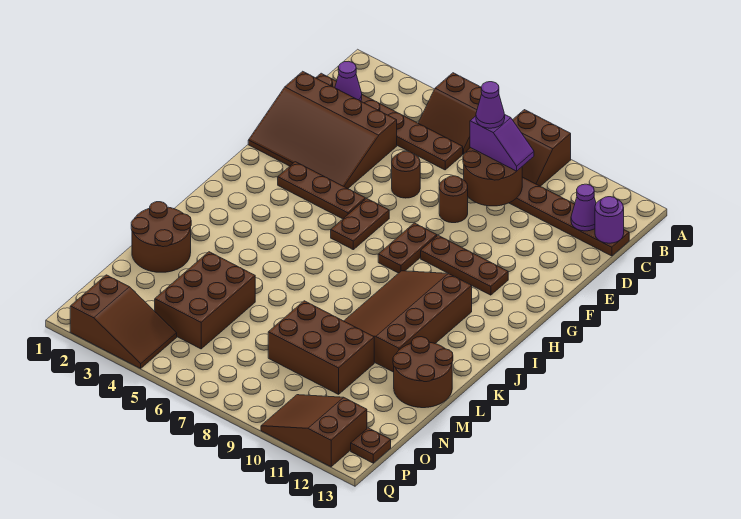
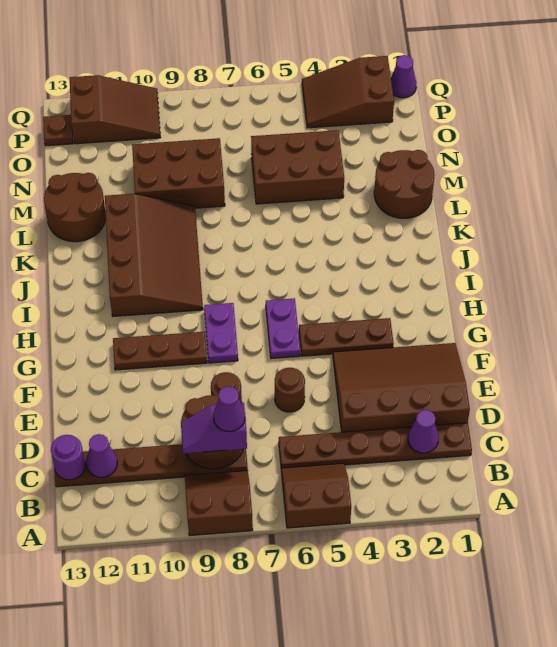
brown plate G6:H6 level 1 -> purple plate G6:H6 level 1
brown plate G8:H8 level 1 -> purple plate G8:H8 level 1
brown brick M4:O5 level 1 -> brown brick M4:N6 level 1
none -> purple cone Q1 level 1

